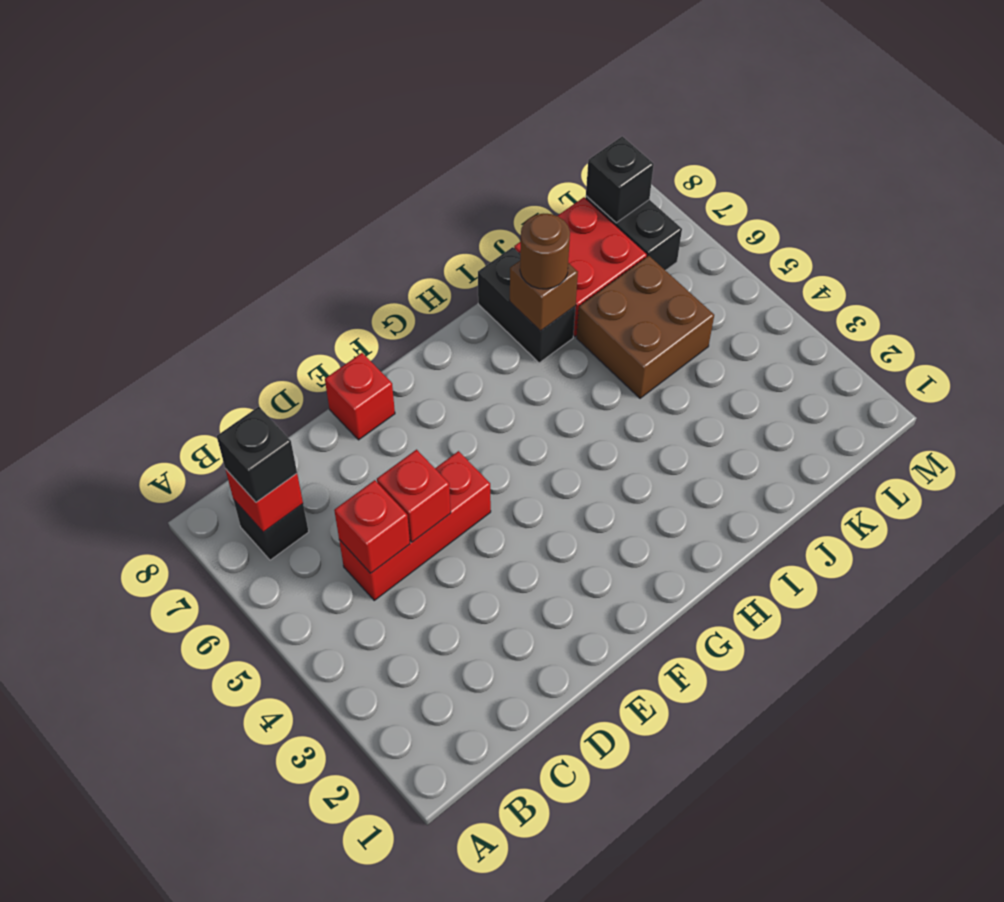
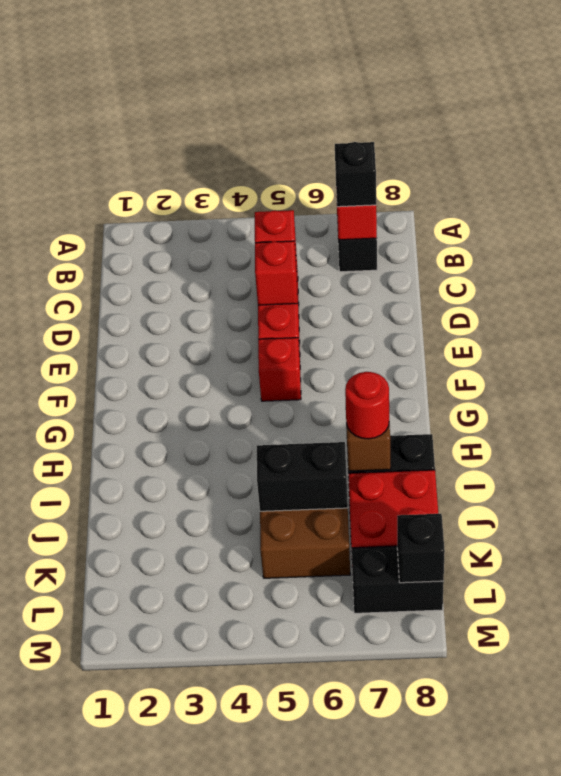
red brick E8 level 1 -> red brick F5 level 1
brown round brick I7 level 3 -> red round brick I7 level 3
none -> black brick J5:J6 level 2

